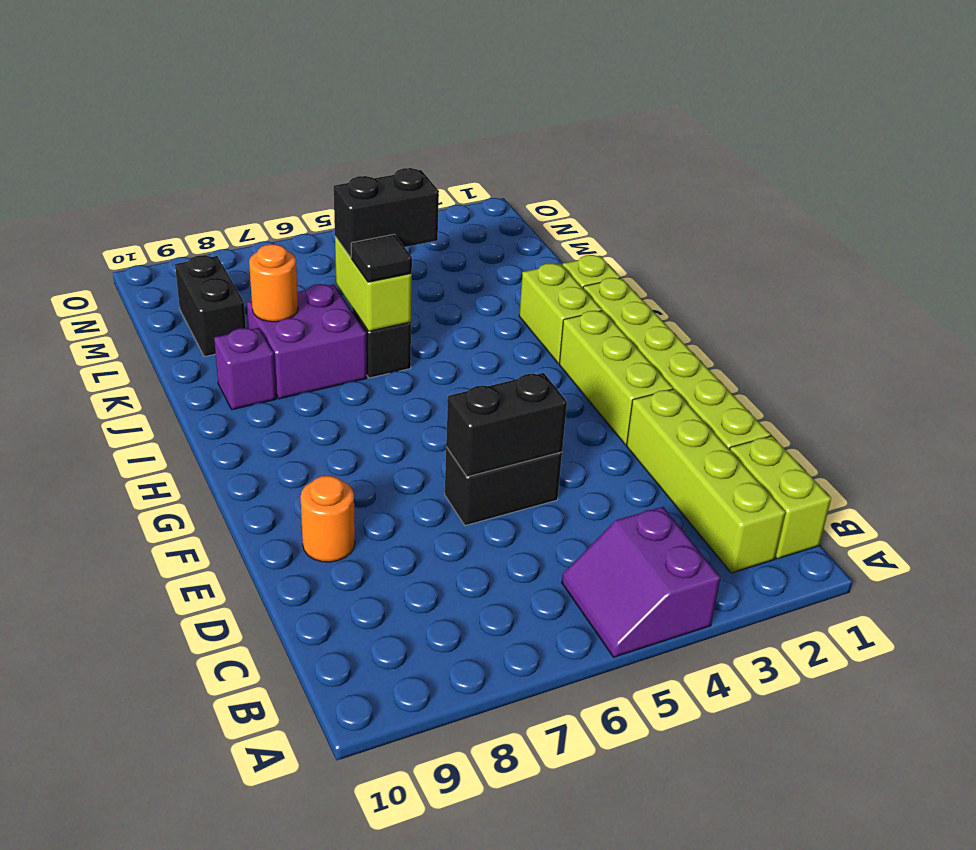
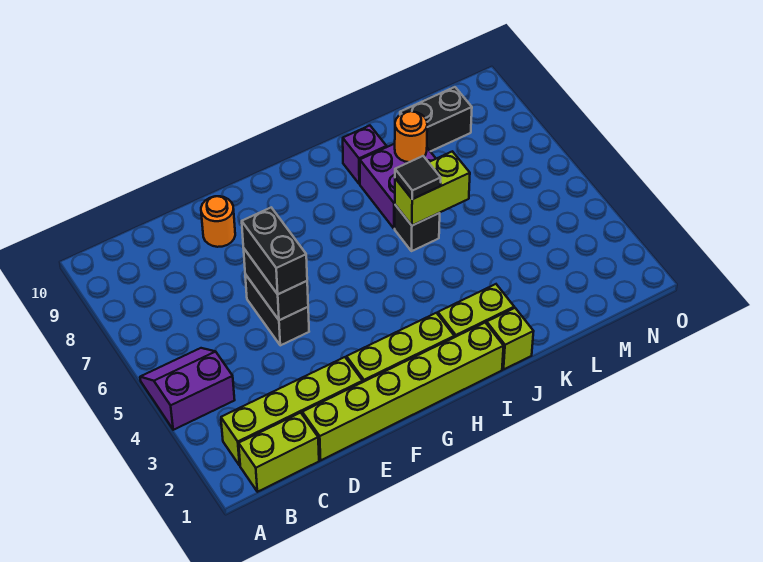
black brick K5:K6 level 3 -> black brick E5:E6 level 3

